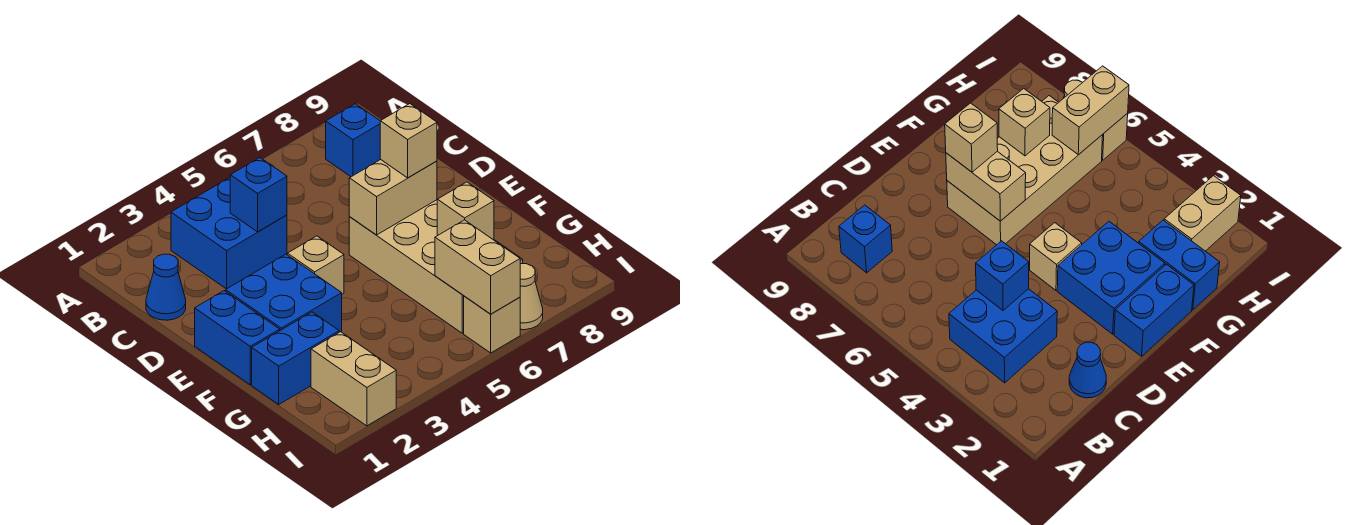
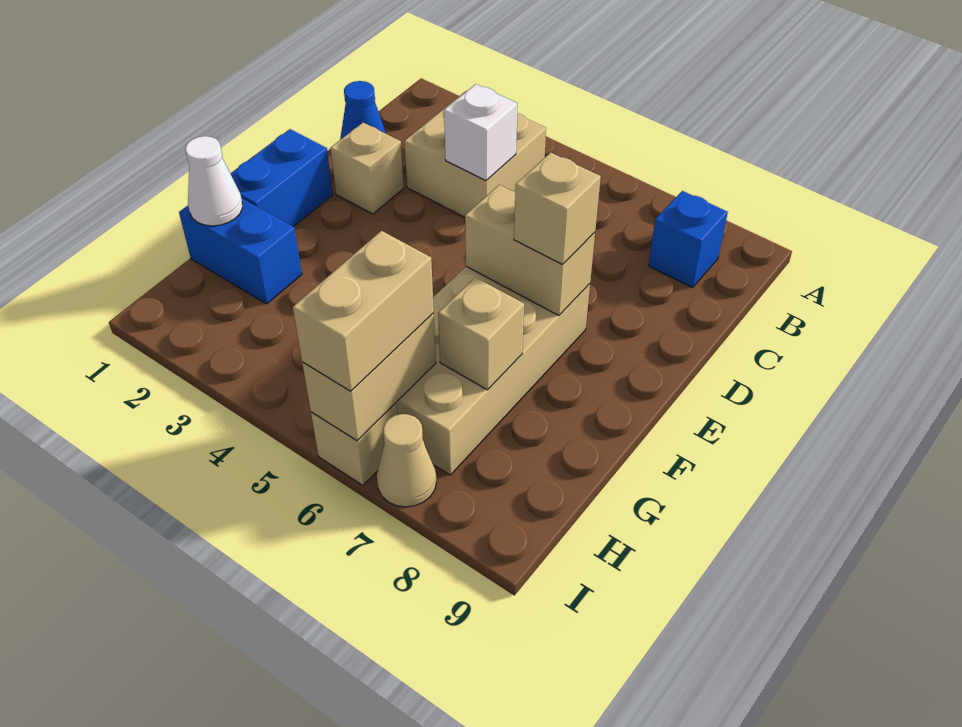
blue brick B3:C4 level 1 -> tan brick B3:C4 level 1
blue brick C4 level 2 -> white brick C4 level 2
blue brick E2:F3 level 1 -> none
tan brick E4 level 1 -> tan brick D2 level 1
none -> white cone G1 level 2
tan brick H2:I2 level 1 -> tan brick H6:I6 level 3

